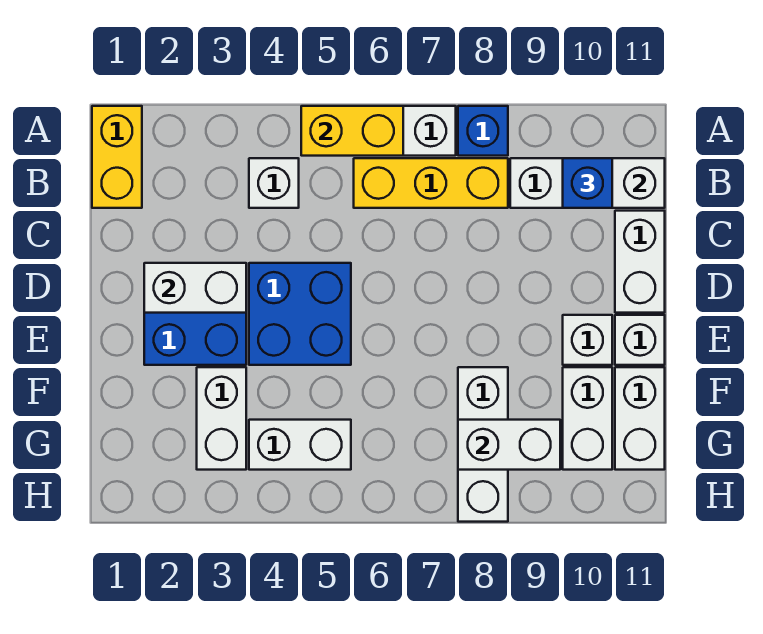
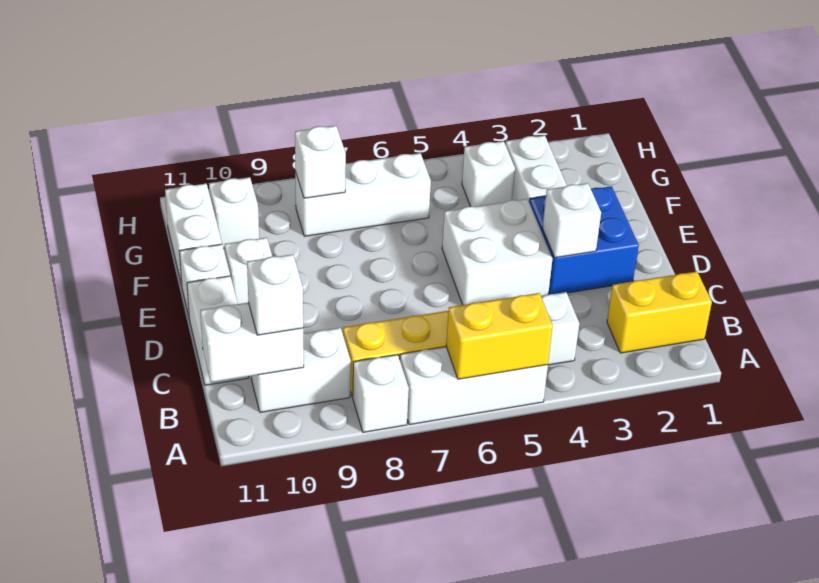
yellow brick A1:B1 level 1 -> yellow brick B1:B2 level 1
blue brick A8 level 1 -> white brick A8 level 1
blue brick B10 level 3 -> white brick B10 level 3
white brick D2:D3 level 2 -> white brick D3 level 2
blue brick D4:E5 level 1 -> white brick D4:E5 level 1
white brick F8:H8 level 1 -> white brick G6:G8 level 1
white brick F10:G10 level 1 -> white brick G10 level 1
white brick G4:G5 level 1 -> white brick G4 level 1
white brick G8:G9 level 2 -> white brick G8 level 2

